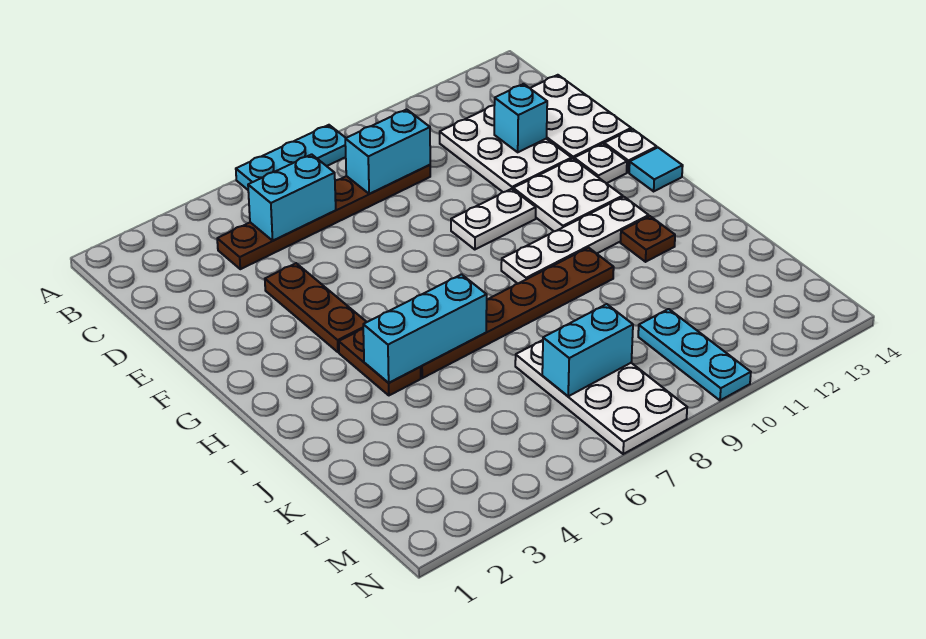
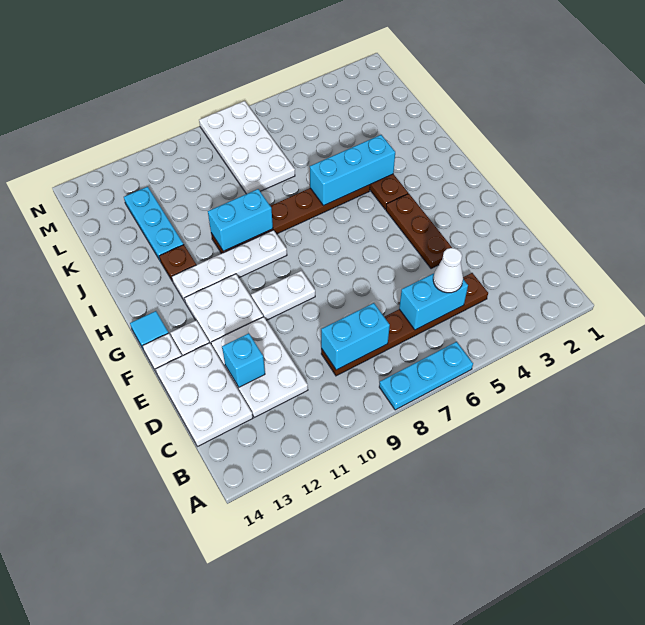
none -> white cone C5 level 3
cyan brick L7:L8 level 2 -> cyan brick I9:I10 level 2
cyan plate L10:N10 level 1 -> cyan plate J12:L12 level 1

